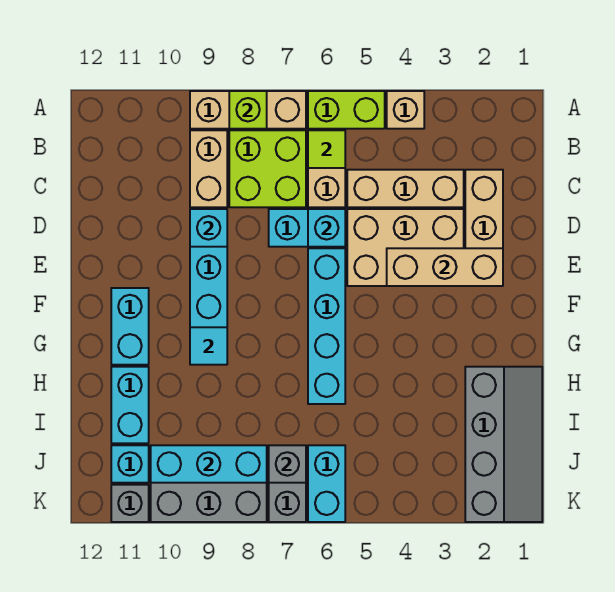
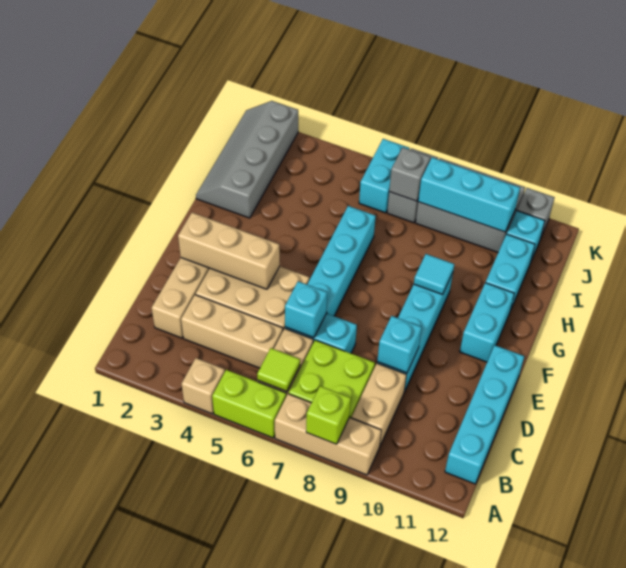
none -> cyan brick B12:E12 level 1

